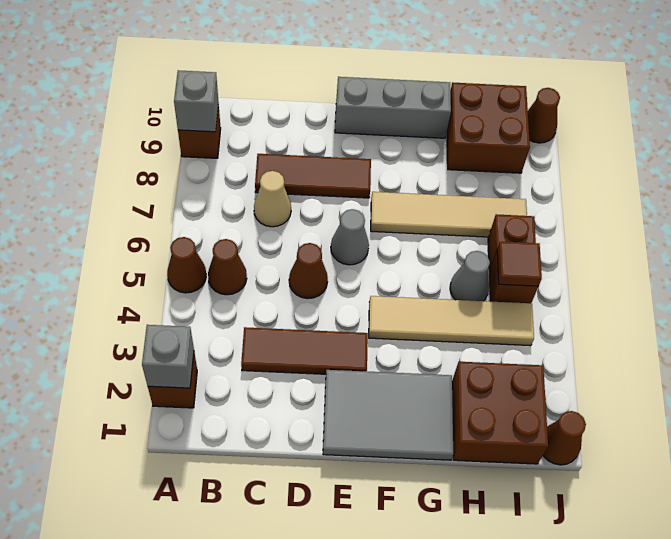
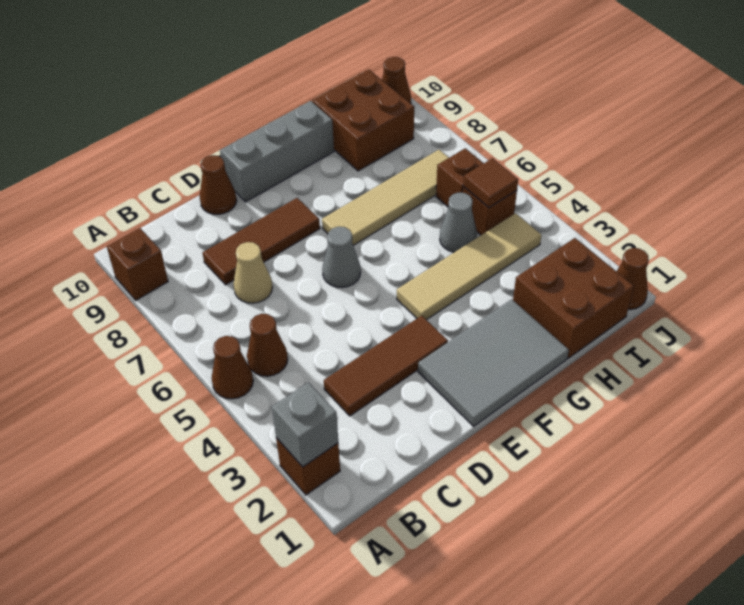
grey brick A9 level 2 -> none
brown cone D5 level 1 -> brown cone D10 level 1

